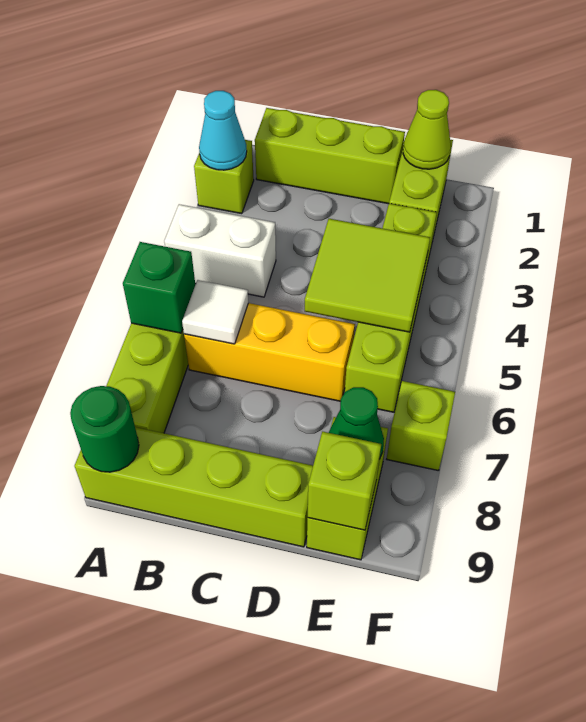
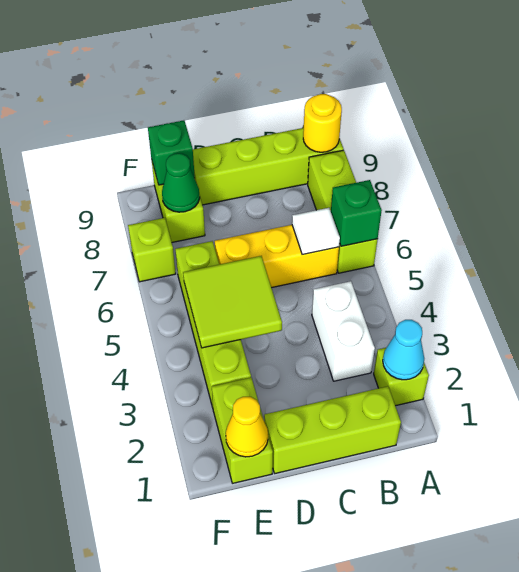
white brick A4:B4 level 1 -> white brick B3:B4 level 1
green round brick A9 level 2 -> yellow round brick A9 level 2
lime cone E1 level 2 -> yellow cone E1 level 2
lime brick E9 level 2 -> green brick E9 level 2

